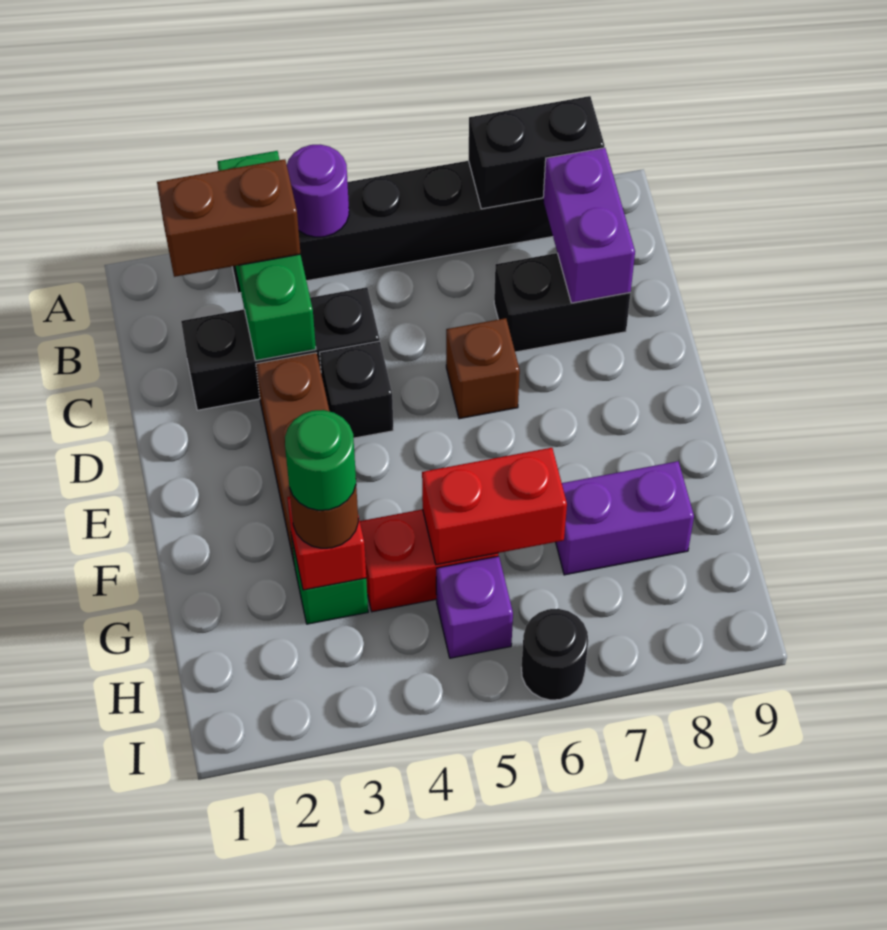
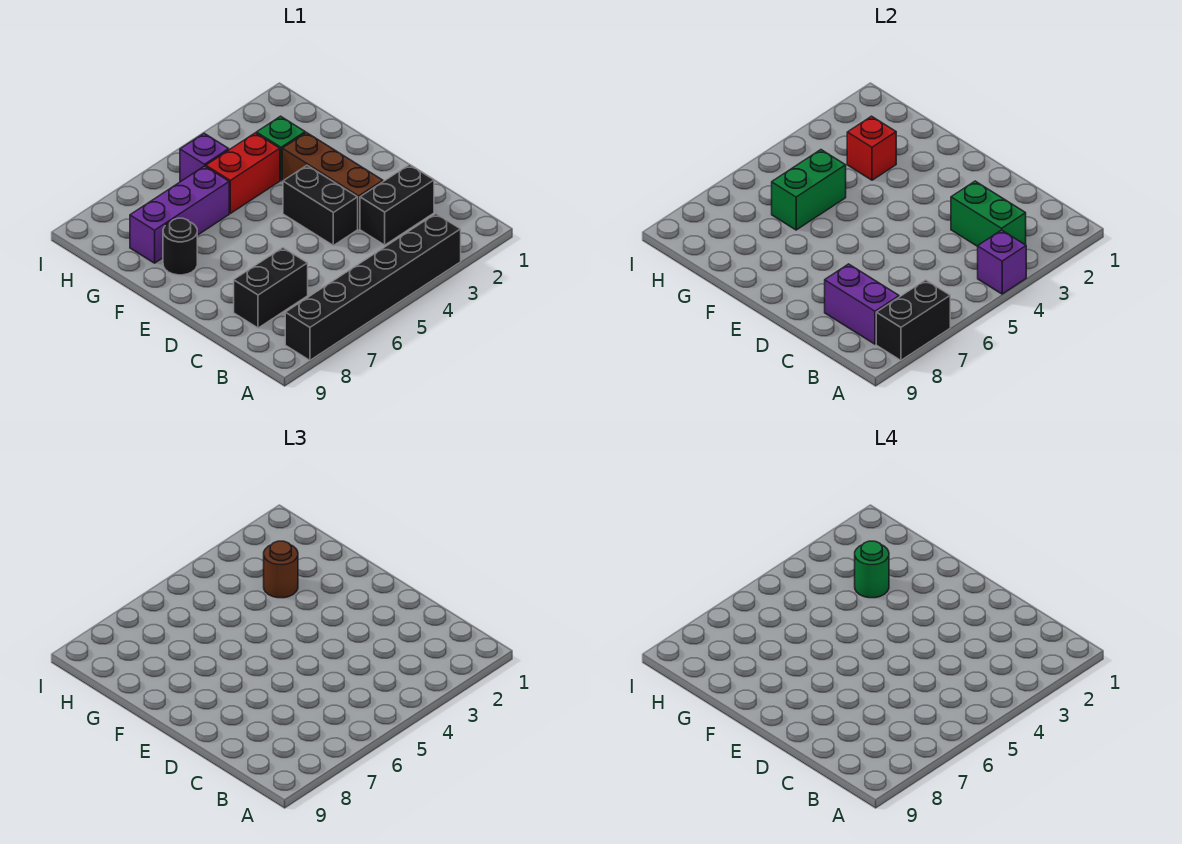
green brick A3:C3 level 2 -> green brick B3:C3 level 2
purple round brick A4 level 2 -> purple brick A4 level 2
brown brick B2:B3 level 3 -> none
black brick C2:C4 level 1 -> black brick C2:C3 level 1
black brick D4 level 1 -> black brick D4:E4 level 1
brown brick D6 level 1 -> none
red brick G5:G6 level 2 -> green brick G5:G6 level 2
purple brick G7:G8 level 1 -> purple brick G6:G8 level 1
black round brick I6 level 1 -> black round brick F8 level 1

